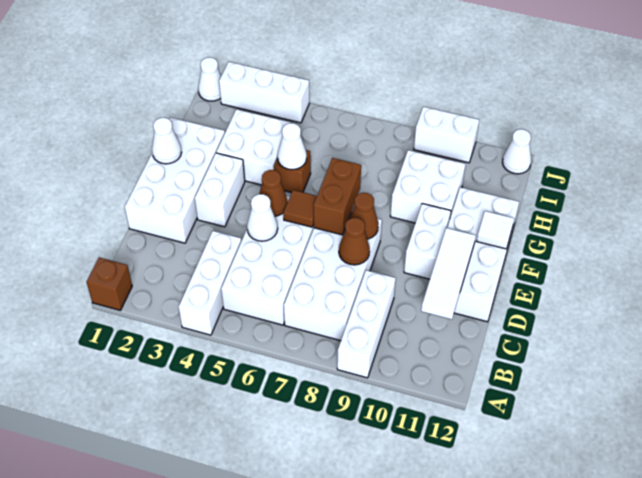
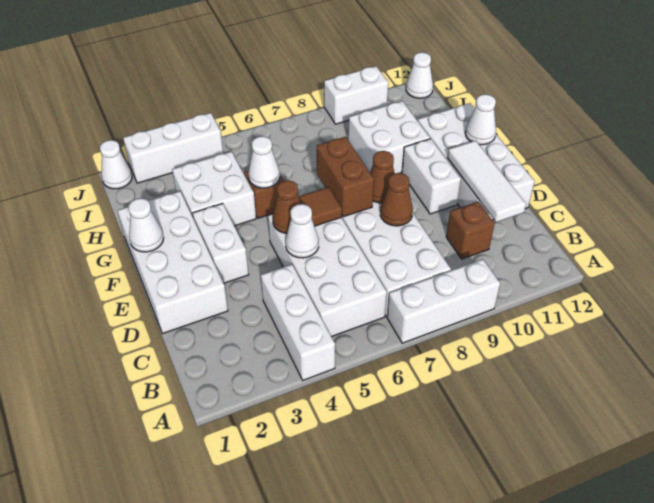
brown brick A1 level 1 -> brown brick C10 level 1
white brick A9:C9 level 1 -> white brick A7:A9 level 1
white tile F12 level 2 -> white cone F12 level 2

